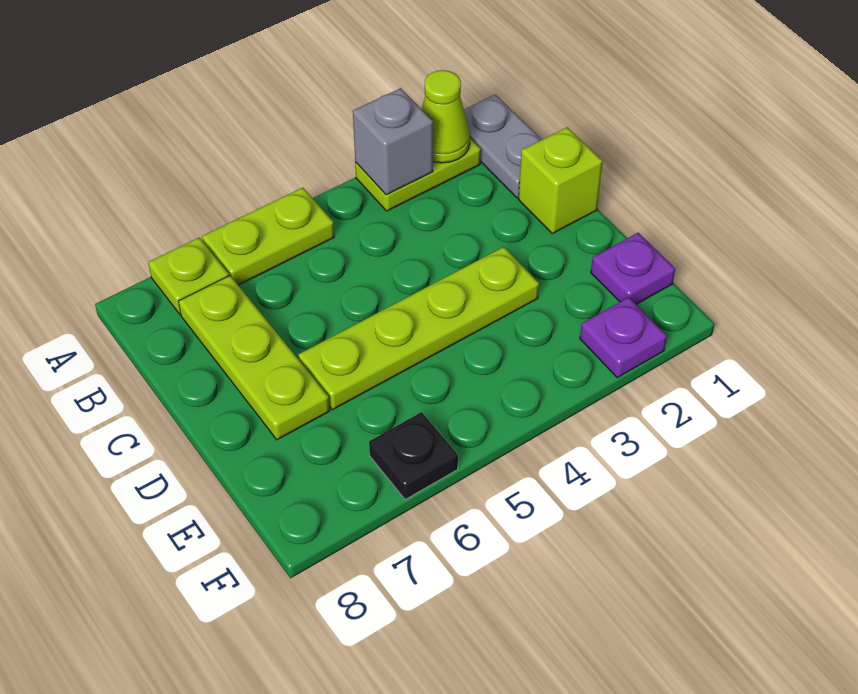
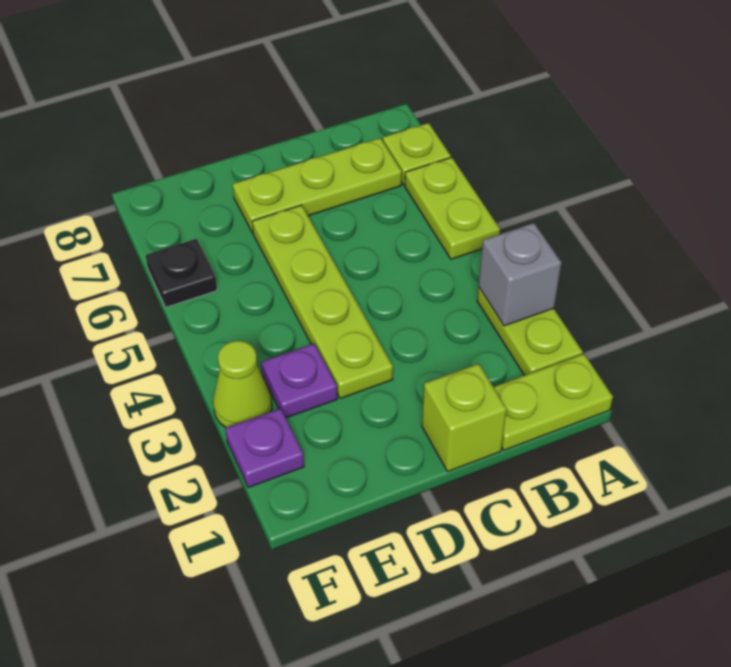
grey plate A1:B1 level 1 -> lime plate A1:B1 level 1
lime cone A2 level 2 -> lime cone F3 level 1
purple plate E1 level 1 -> purple plate E3 level 1

